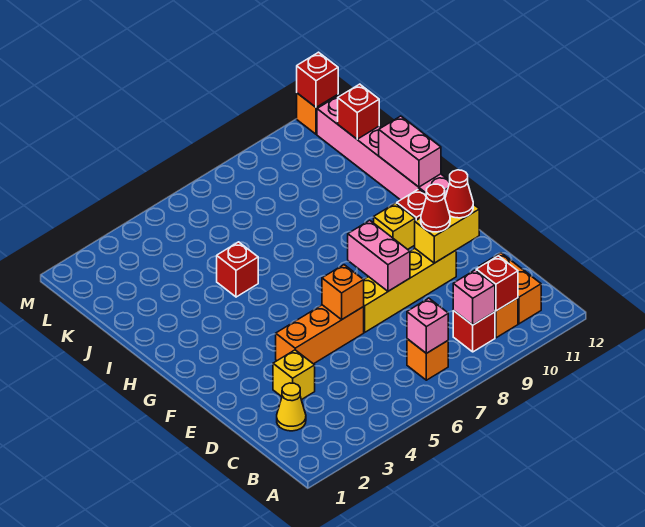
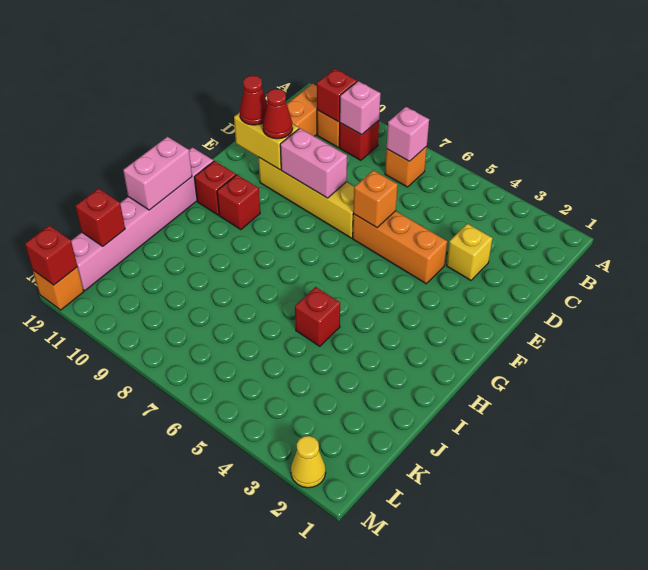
yellow cone C2 level 1 -> yellow cone M2 level 1
pink brick E8:F8 level 2 -> pink brick E8:E9 level 2
yellow brick G10 level 1 -> red brick G10 level 1

